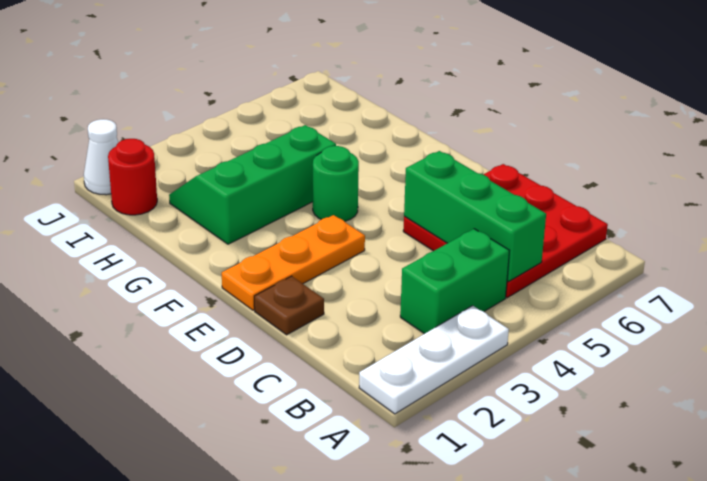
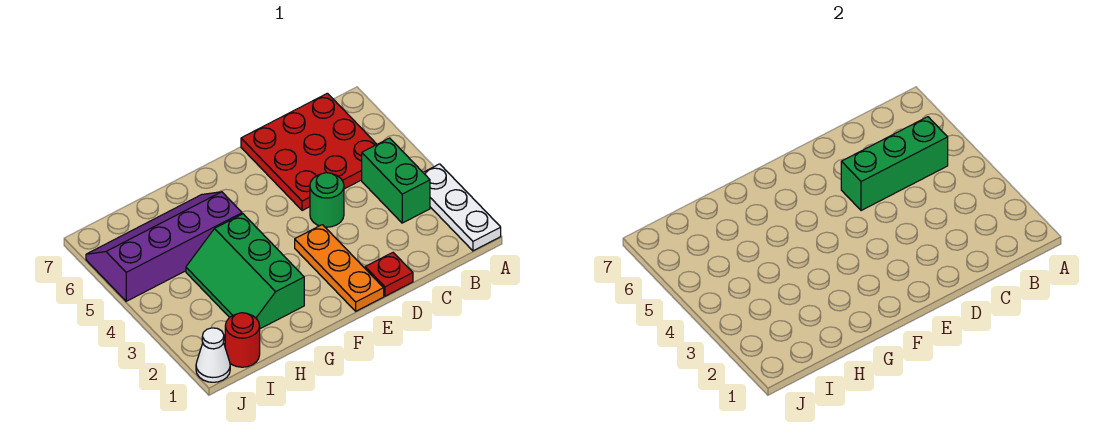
brown plate D1 level 1 -> red plate D1 level 1
green round brick F4 level 1 -> green round brick D4 level 1
none -> purple slope G5:J6 level 1 top 5

